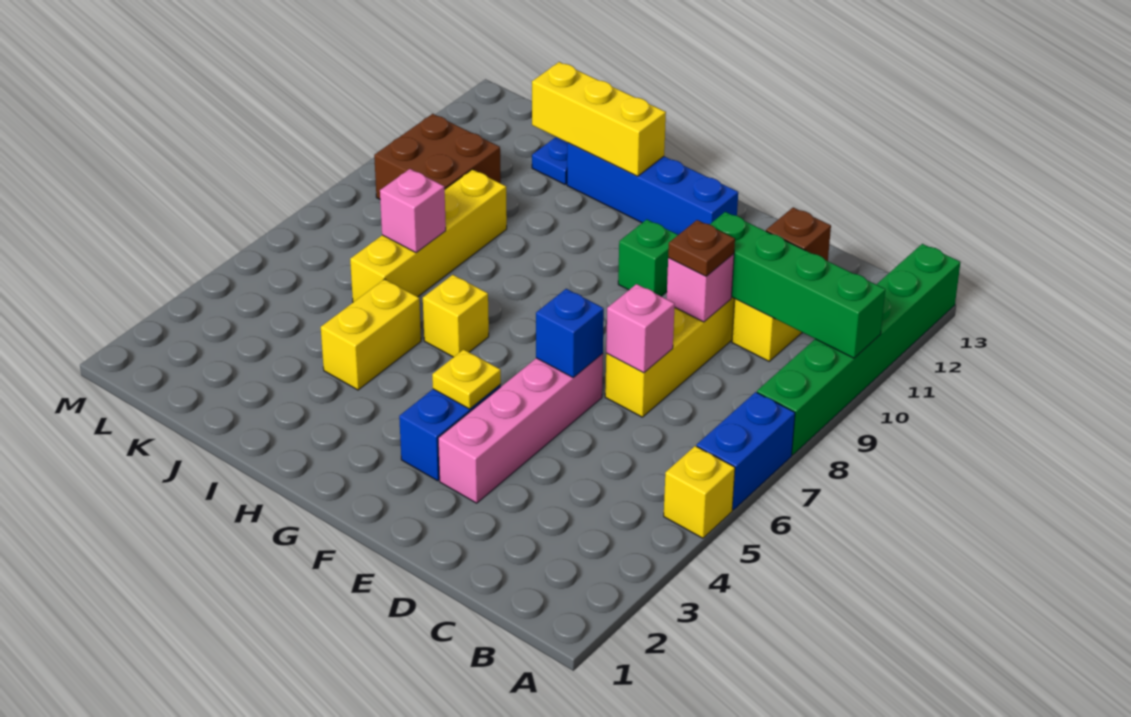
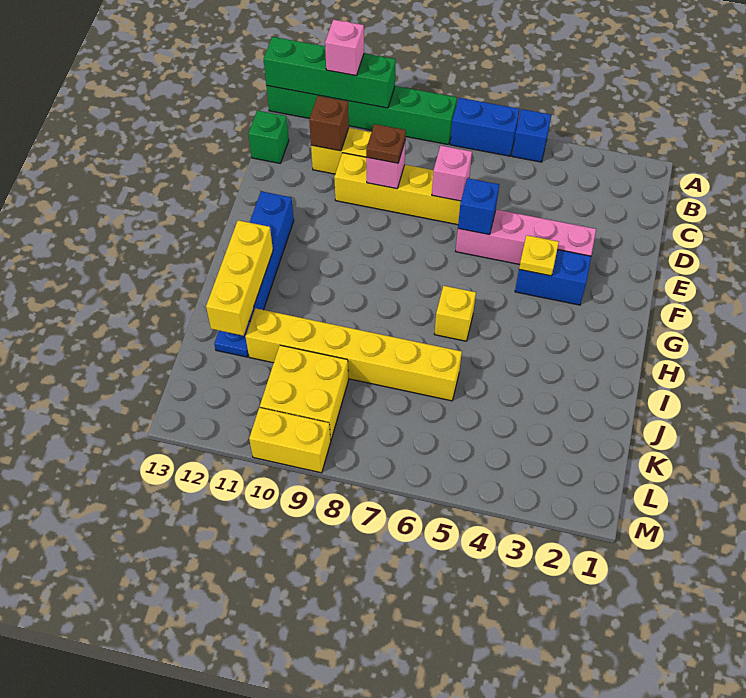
yellow brick A5 level 1 -> blue brick A5 level 1
green brick A10:D10 level 2 -> green brick A10:A13 level 2
green brick F10 level 1 -> green brick C13 level 1
yellow brick I4:I5 level 1 -> yellow brick M9:M10 level 1
yellow brick J6:J9 level 1 -> yellow brick J6:J11 level 1
pink brick J7 level 2 -> pink brick A11 level 3
brown brick K9:L10 level 1 -> yellow brick K9:L10 level 1

